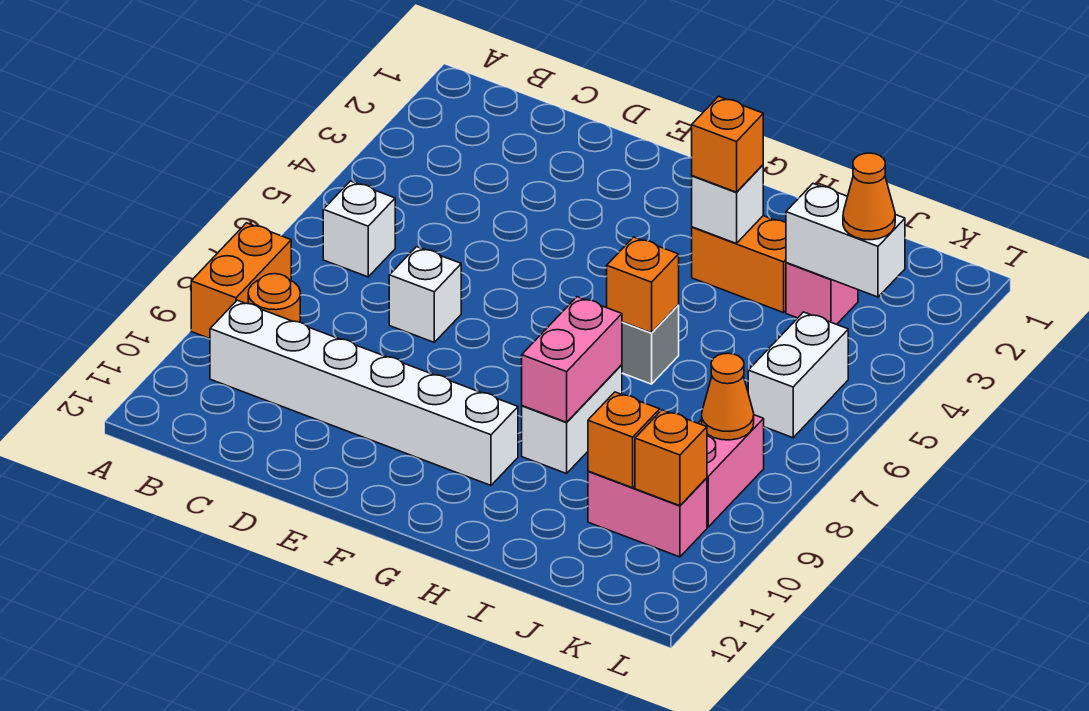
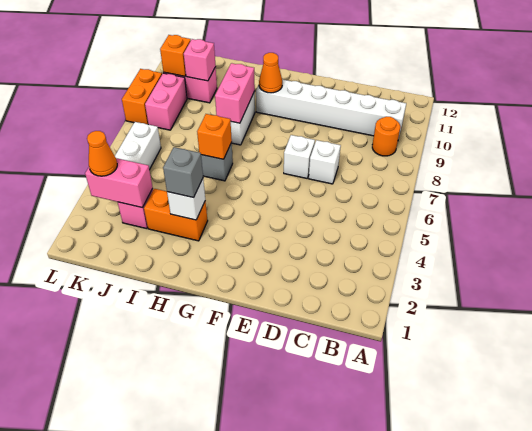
orange brick A8:A9 level 1 -> orange brick L8:L9 level 1
white brick B6 level 1 -> white brick E7 level 1
orange brick H3 level 3 -> grey brick H3 level 3
white brick J3:K3 level 2 -> pink brick J3:K3 level 2
orange brick J10 level 2 -> pink brick J10 level 2
orange cone K8 level 2 -> orange cone G10 level 2

